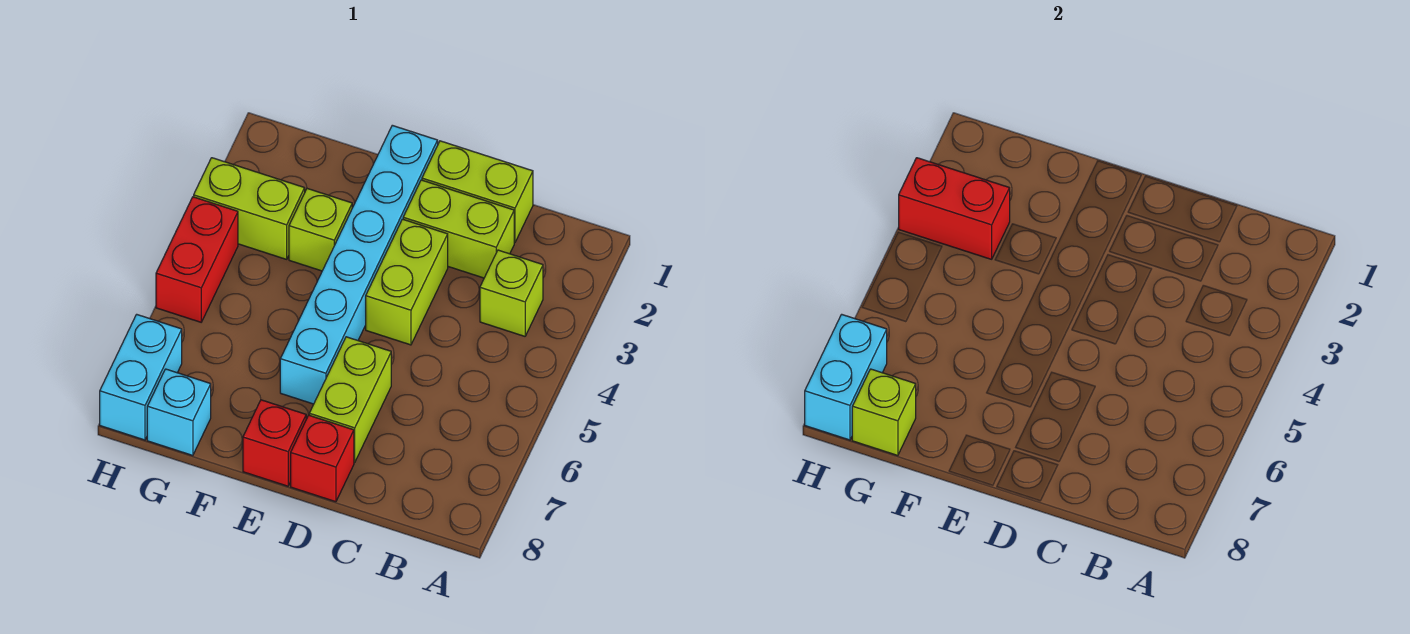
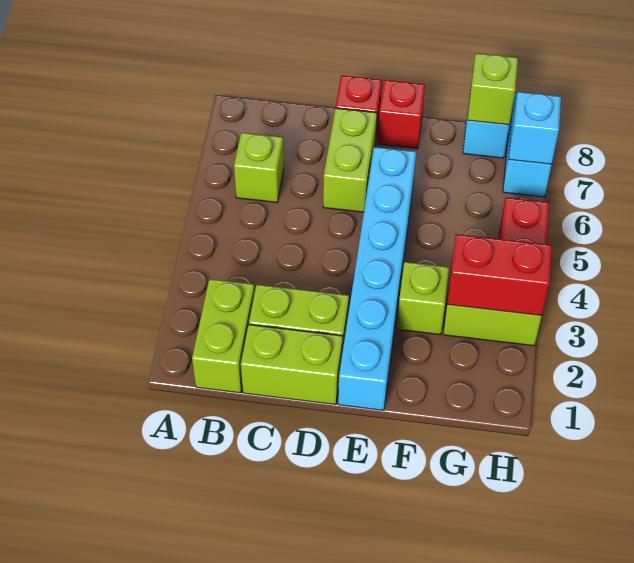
lime brick B3 level 1 -> lime brick B6 level 1
lime brick D3:D4 level 1 -> lime brick B1:B2 level 1
cyan brick H7:H8 level 2 -> cyan brick H7 level 2

